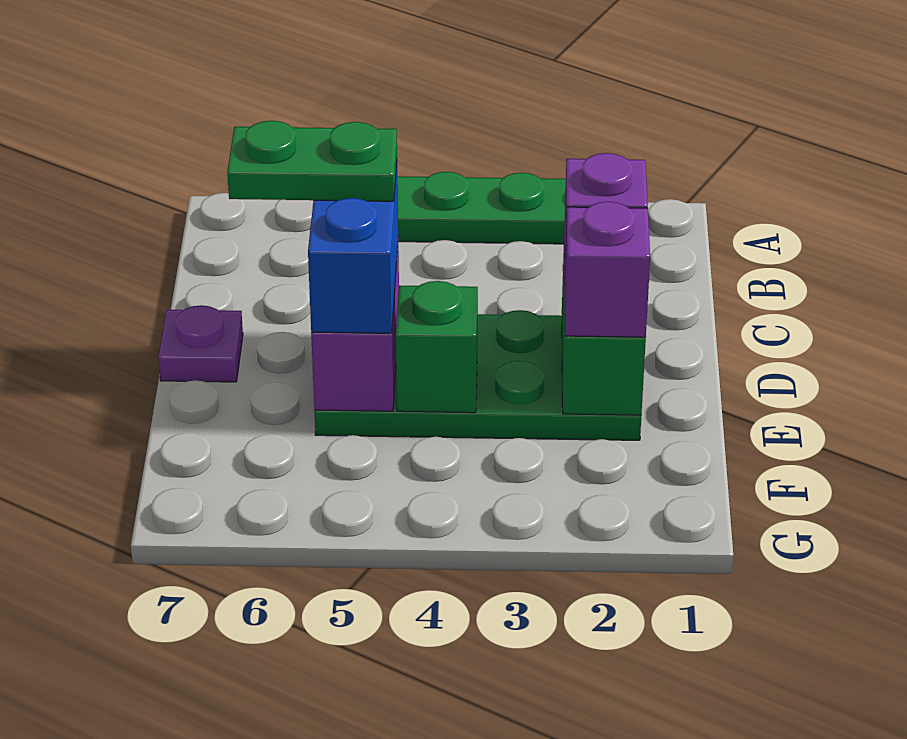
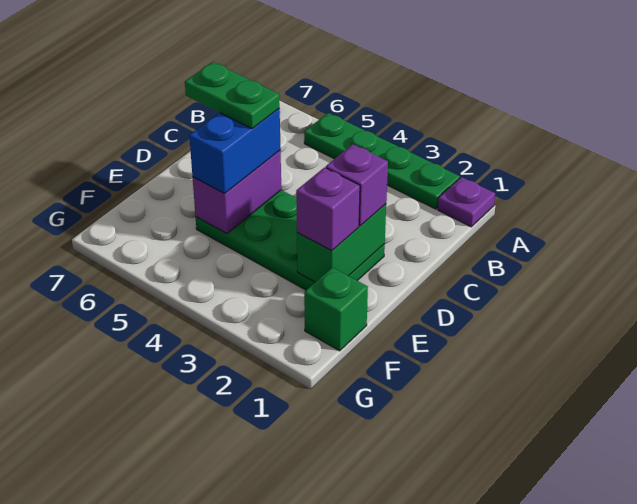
purple plate D7 level 1 -> purple plate A1 level 1
green brick E4 level 2 -> green brick F1 level 1

